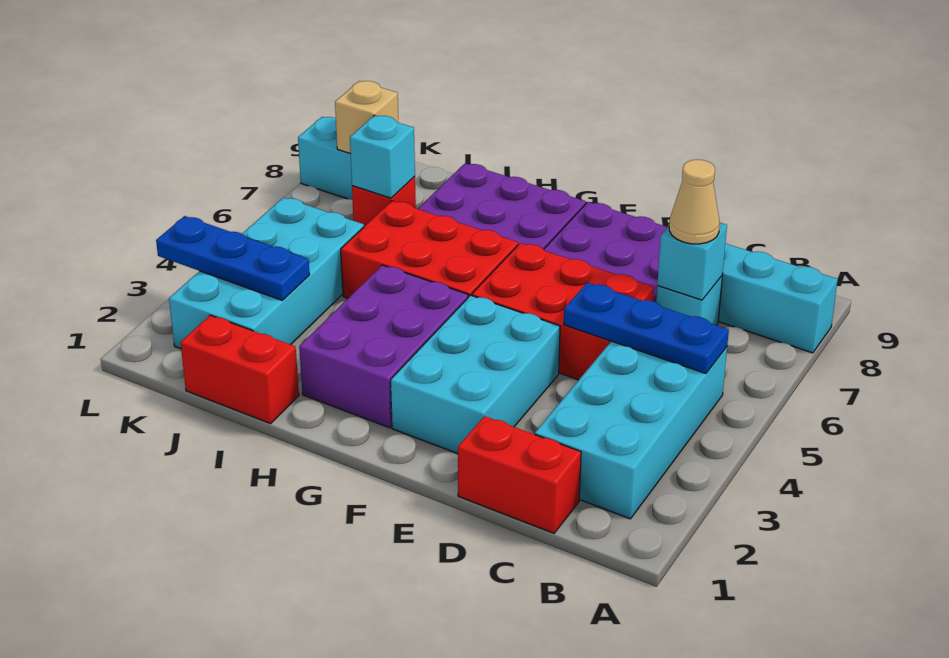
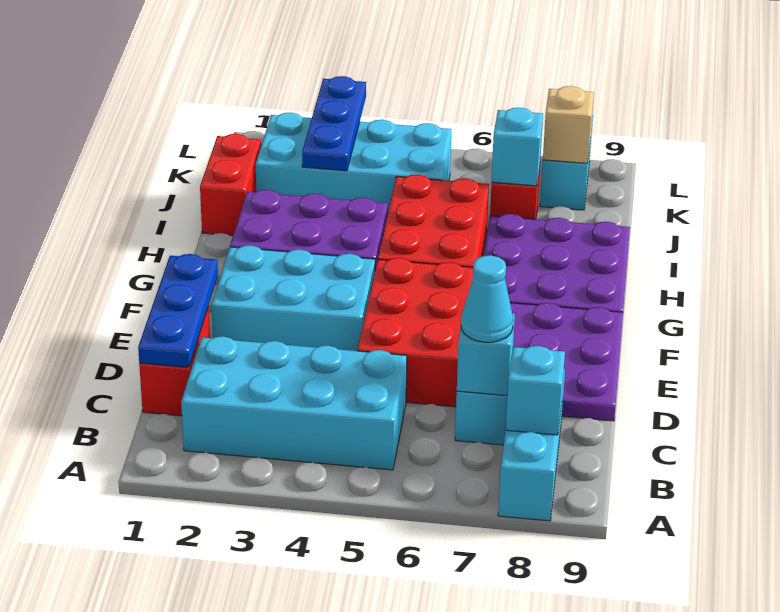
blue plate B5:D5 level 2 -> blue plate C1:E1 level 2
none -> cyan brick B8 level 2
tan cone C7 level 3 -> cyan cone C7 level 3

